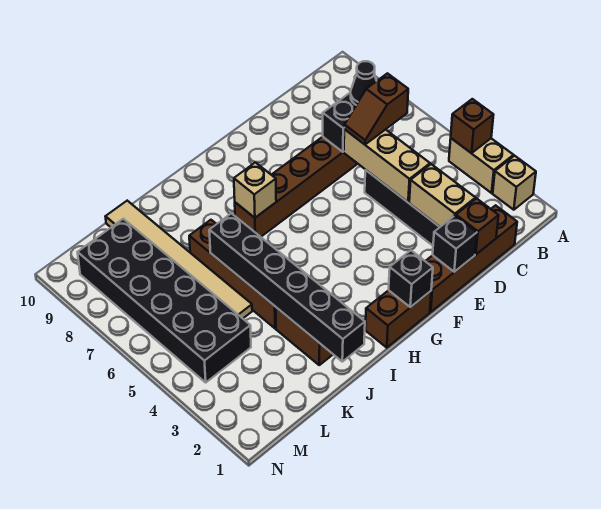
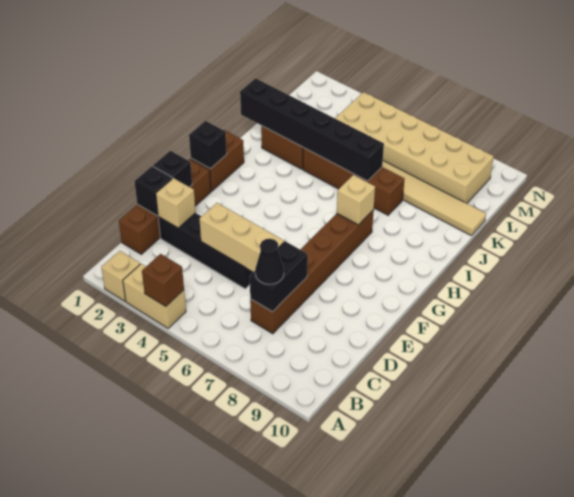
brown slope C6:D6 level 3 top C -> none
brown brick D1 level 2 -> black brick D1 level 2
tan brick D2:D3 level 2 -> tan brick D2 level 2
black brick L4:M9 level 1 -> tan brick L4:M9 level 1

